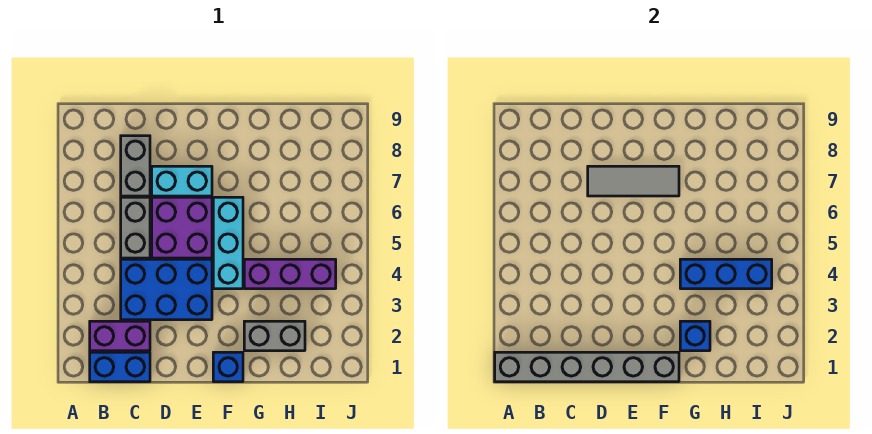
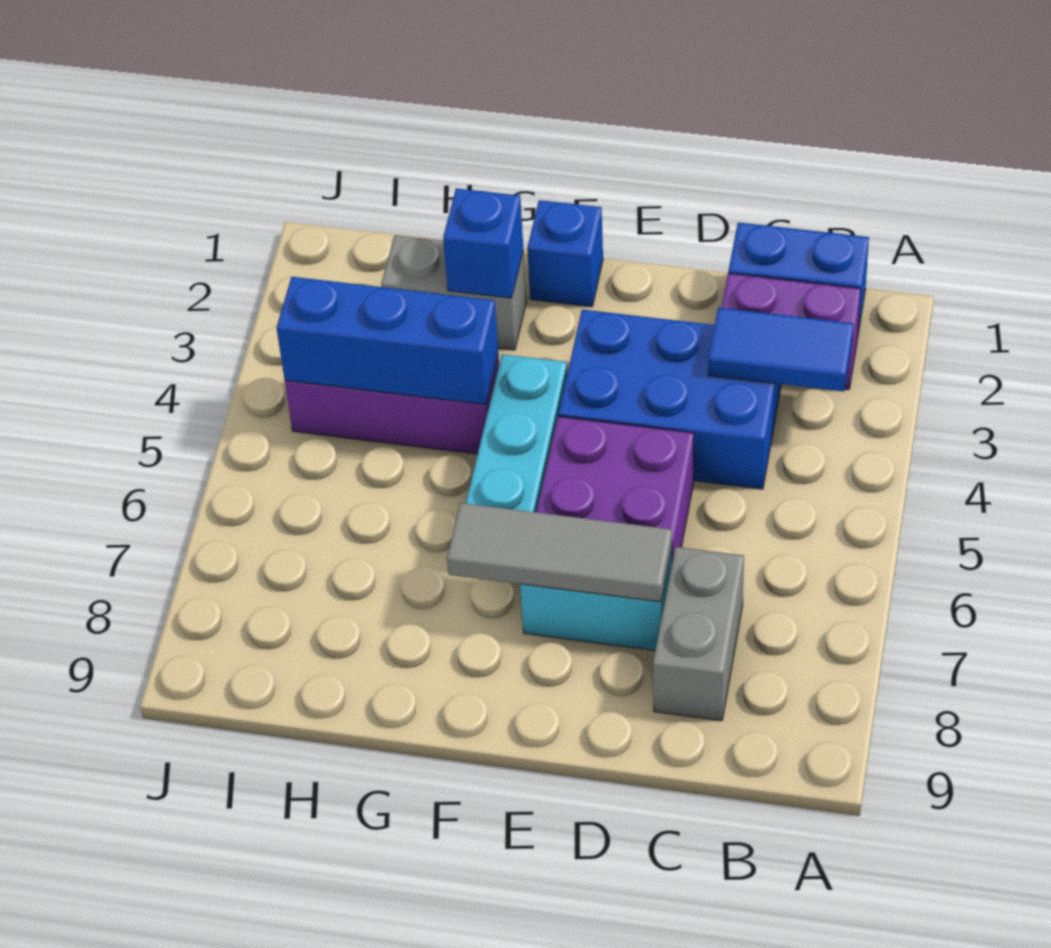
grey brick A1:F1 level 2 -> none
none -> blue tile B3:C3 level 2
grey brick C5:C6 level 1 -> none

